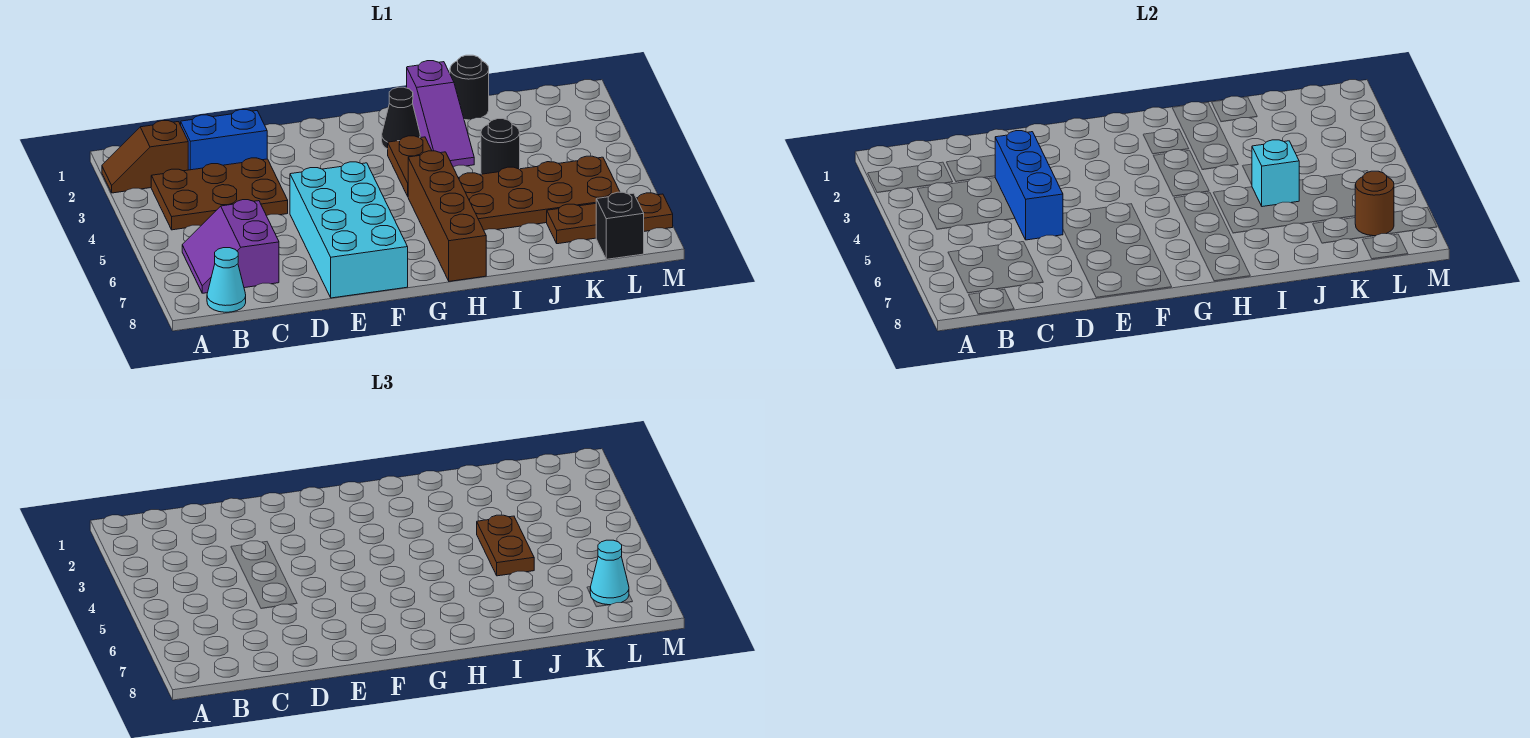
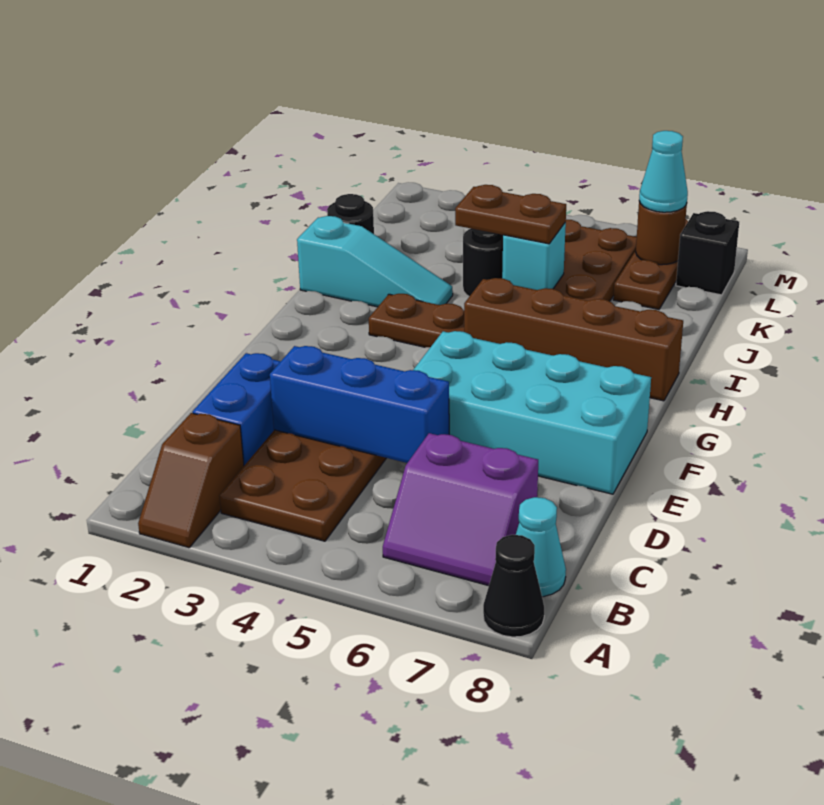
black cone H2 level 1 -> black cone A8 level 1
purple slope I1:I3 level 1 top 1 -> cyan slope I1:I3 level 1 top 1

